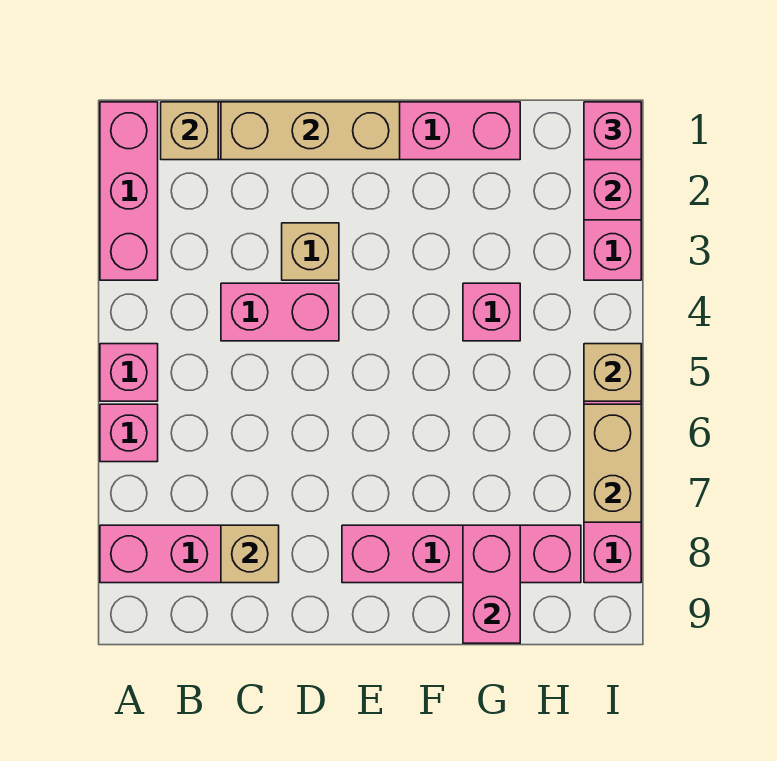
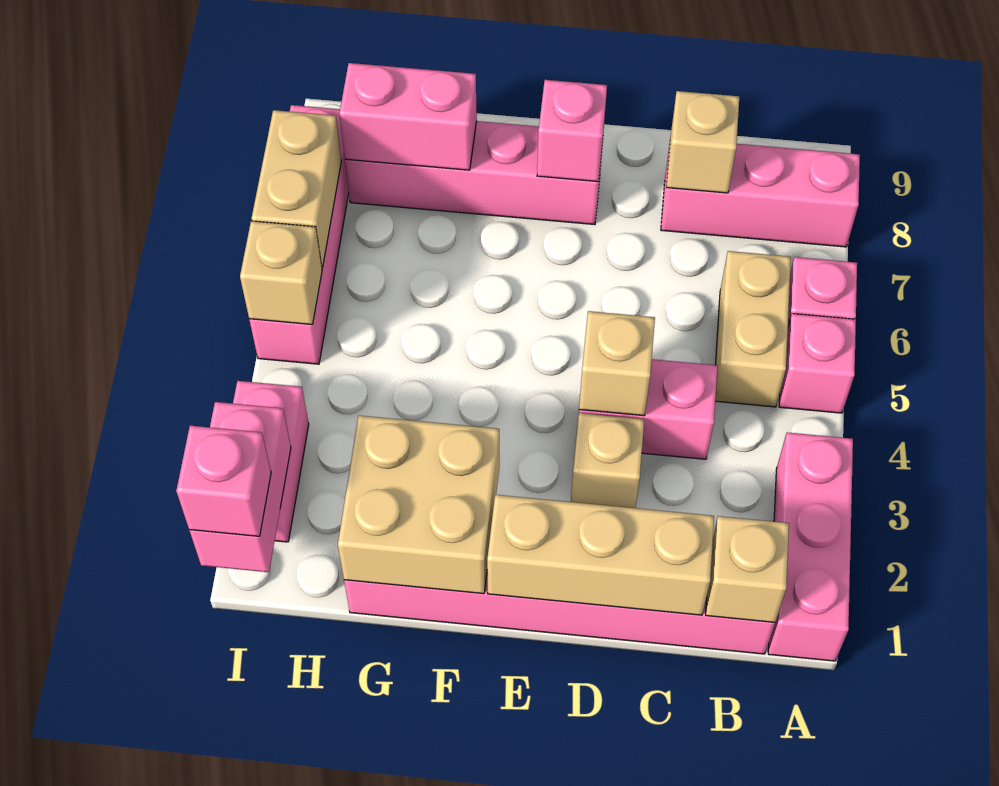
none -> tan brick B5:B6 level 1
none -> tan brick D4 level 2
none -> tan brick F1:G2 level 2
pink brick G4 level 1 -> pink brick E8 level 2
pink brick G8:G9 level 2 -> pink brick G8:H8 level 2

